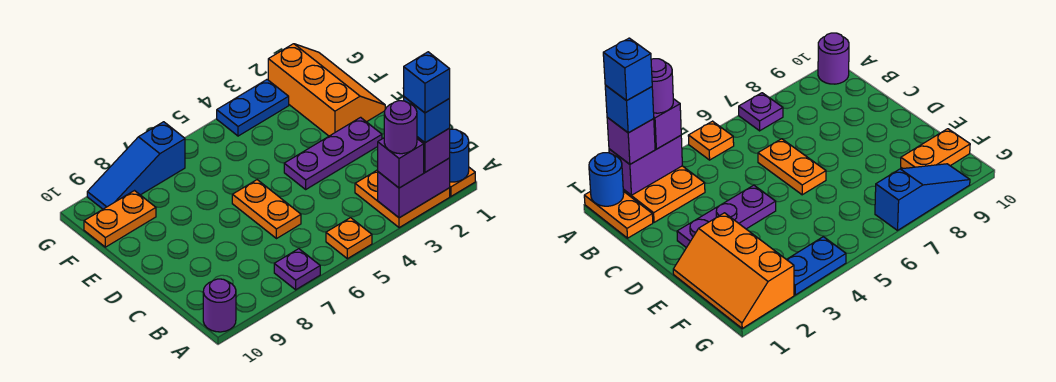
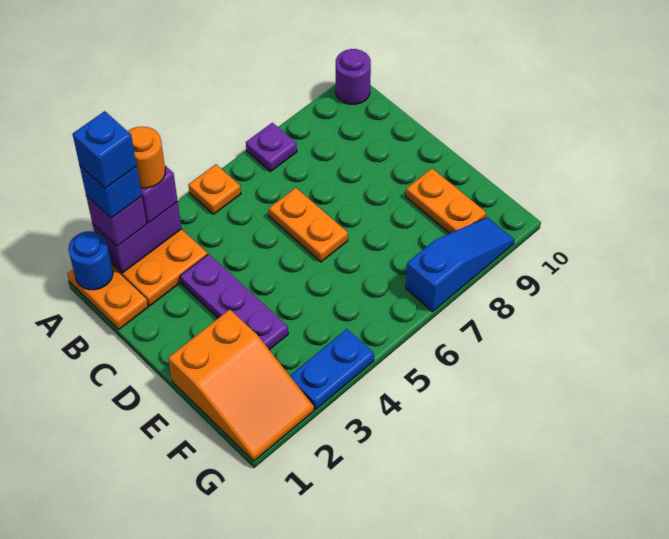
purple round brick A3 level 4 -> orange round brick A3 level 4
purple plate D2:D4 level 1 -> purple plate C3:E3 level 1
orange slope E1:G2 level 1 top 2 -> orange slope E1:G2 level 1 top E
orange plate F9:F10 level 1 -> orange plate E9:F9 level 1

